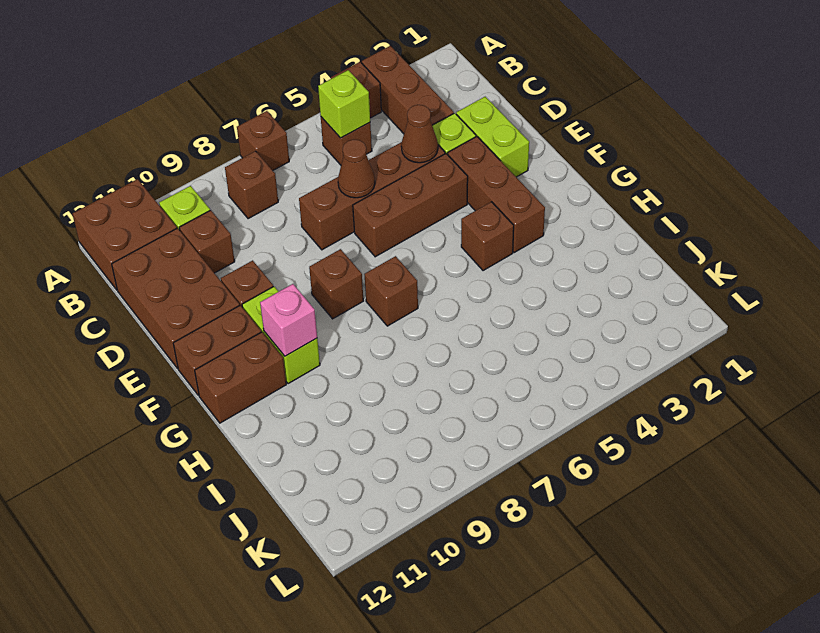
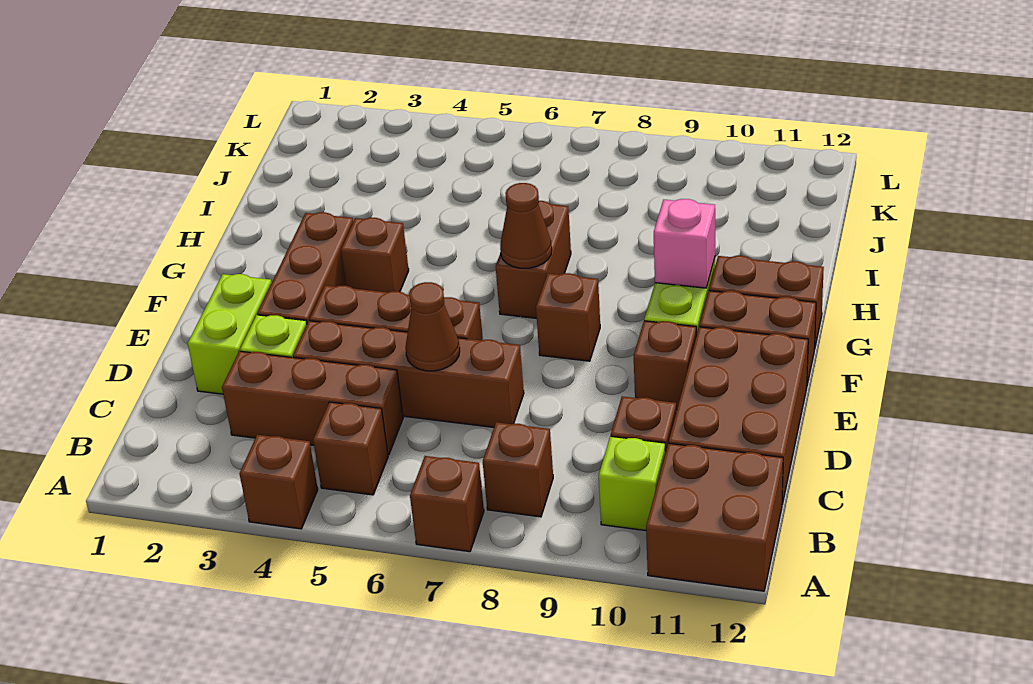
brown brick A3:C3 level 1 -> brown brick C3:C5 level 1
lime brick B5 level 2 -> none
brown cone D4 level 2 -> brown cone G7 level 2
brown brick G7 level 1 -> brown brick G7:H7 level 1

